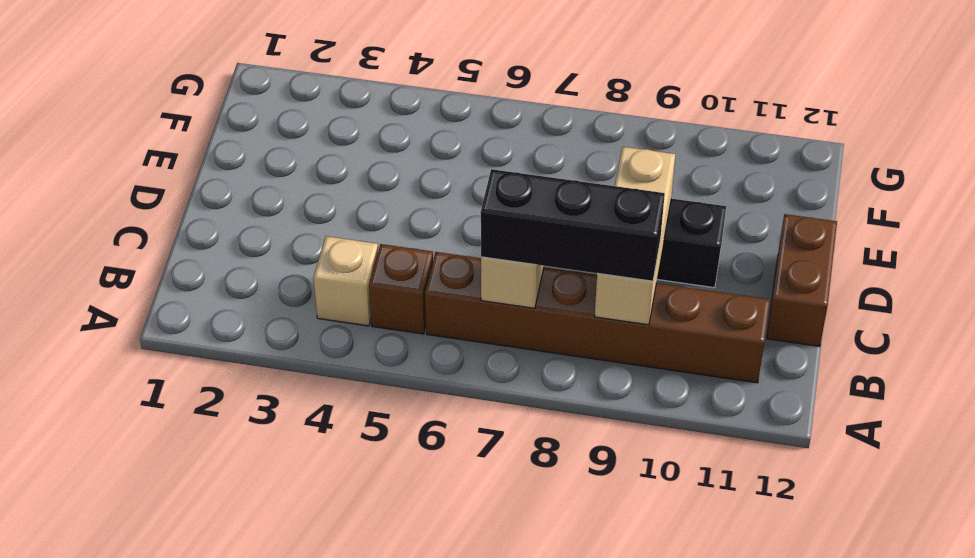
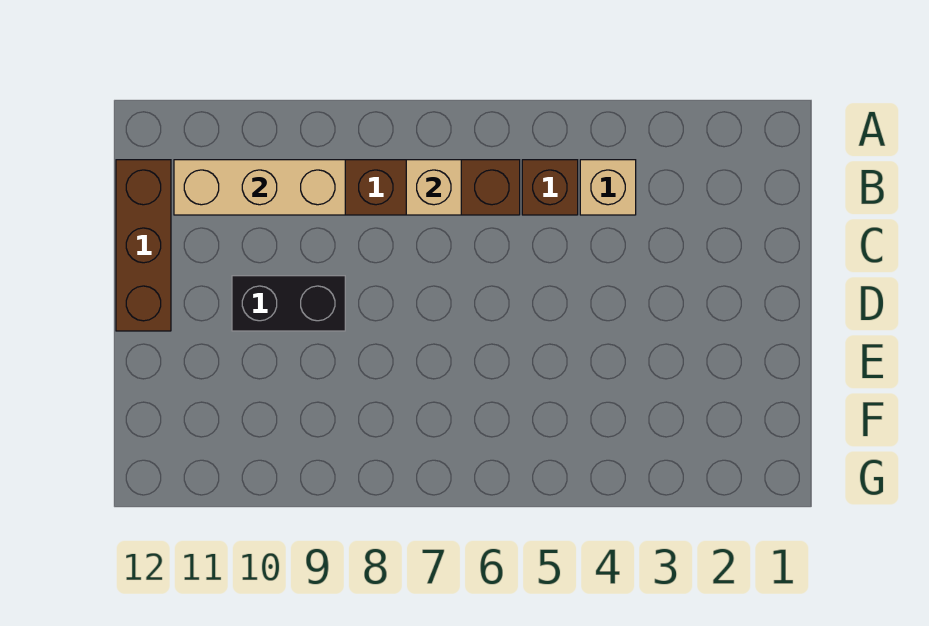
black brick B7:B9 level 3 -> none
tan brick B9:D9 level 2 -> tan brick B9:B11 level 2
brown brick C12:D12 level 1 -> brown brick B12:D12 level 1

